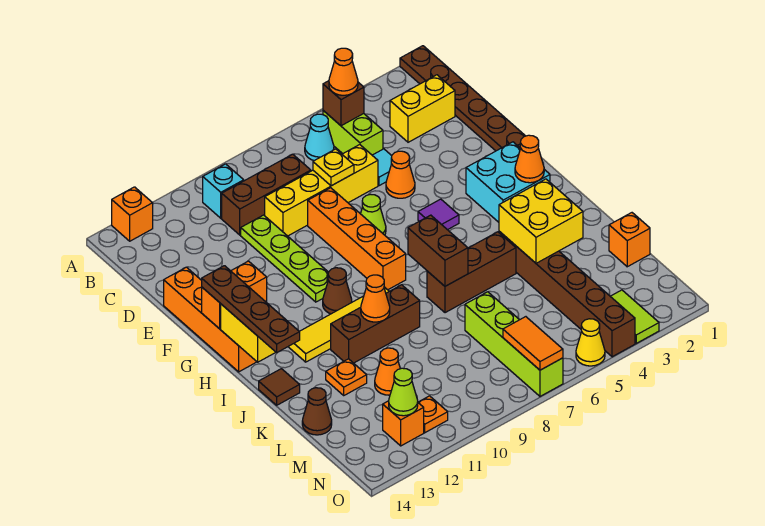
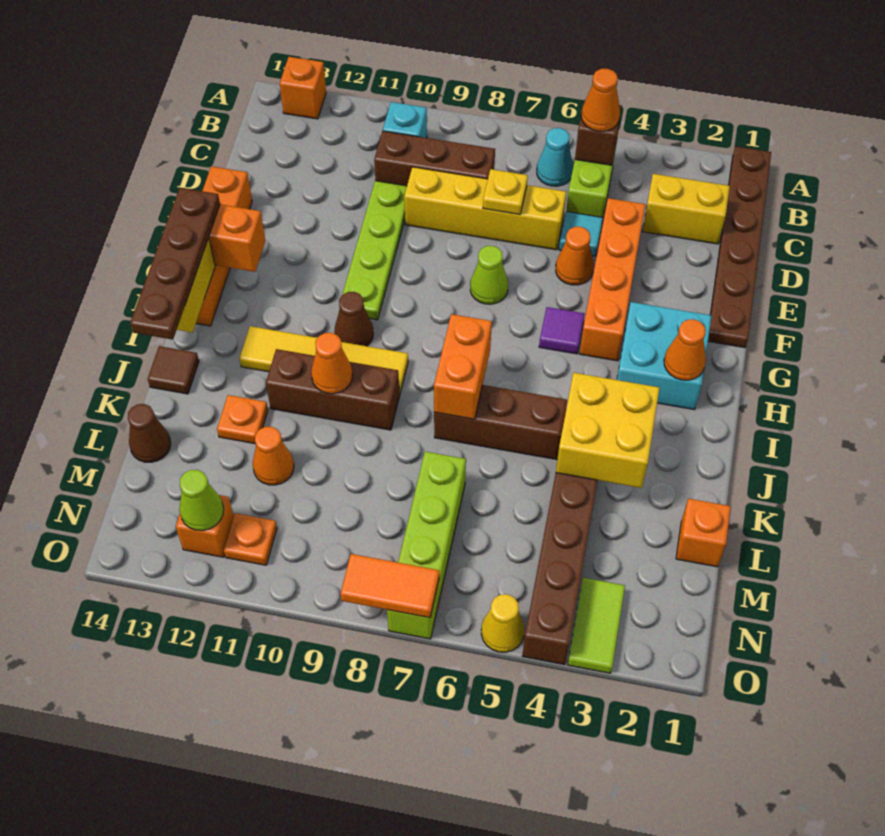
orange brick E8:H8 level 1 -> orange brick D4:G4 level 1
brown brick I7:J7 level 2 -> orange brick I7:J7 level 2
orange tile N7:O7 level 2 -> orange tile O7:O8 level 2

